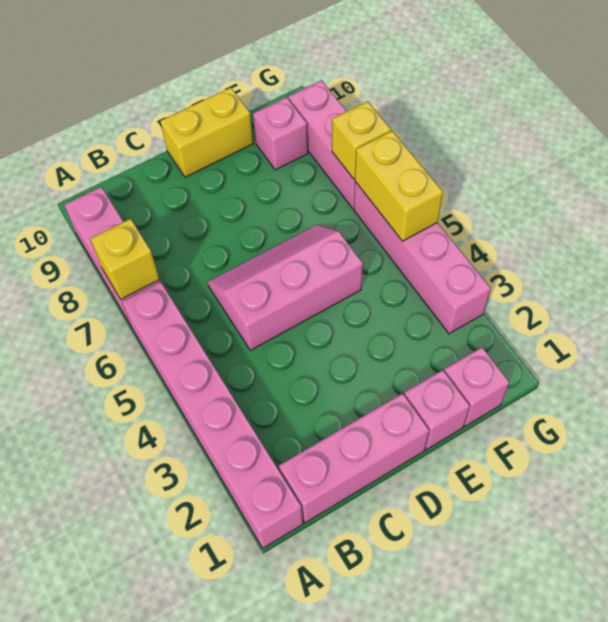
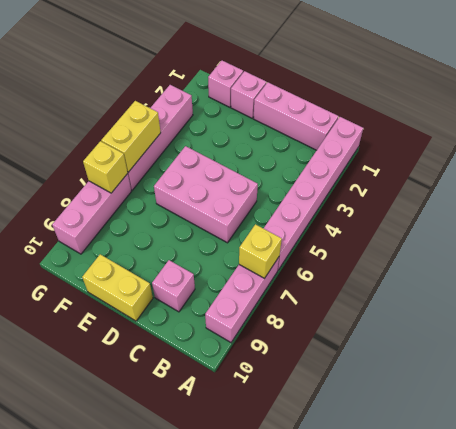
pink slope C5:E6 level 1 top 5 -> pink brick C5:E6 level 1
pink brick F9 level 1 -> pink brick C9 level 1

